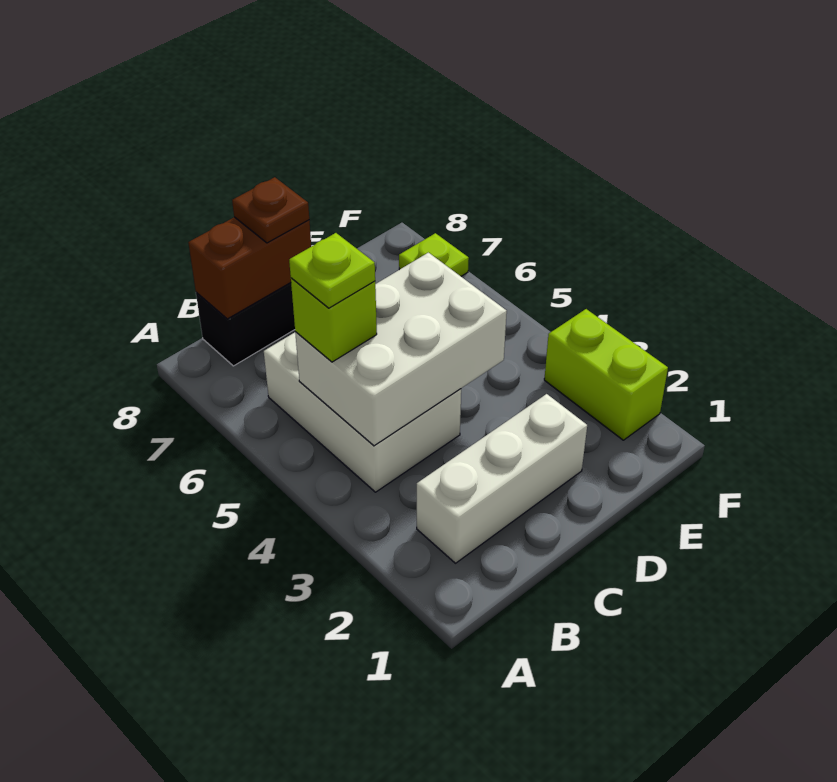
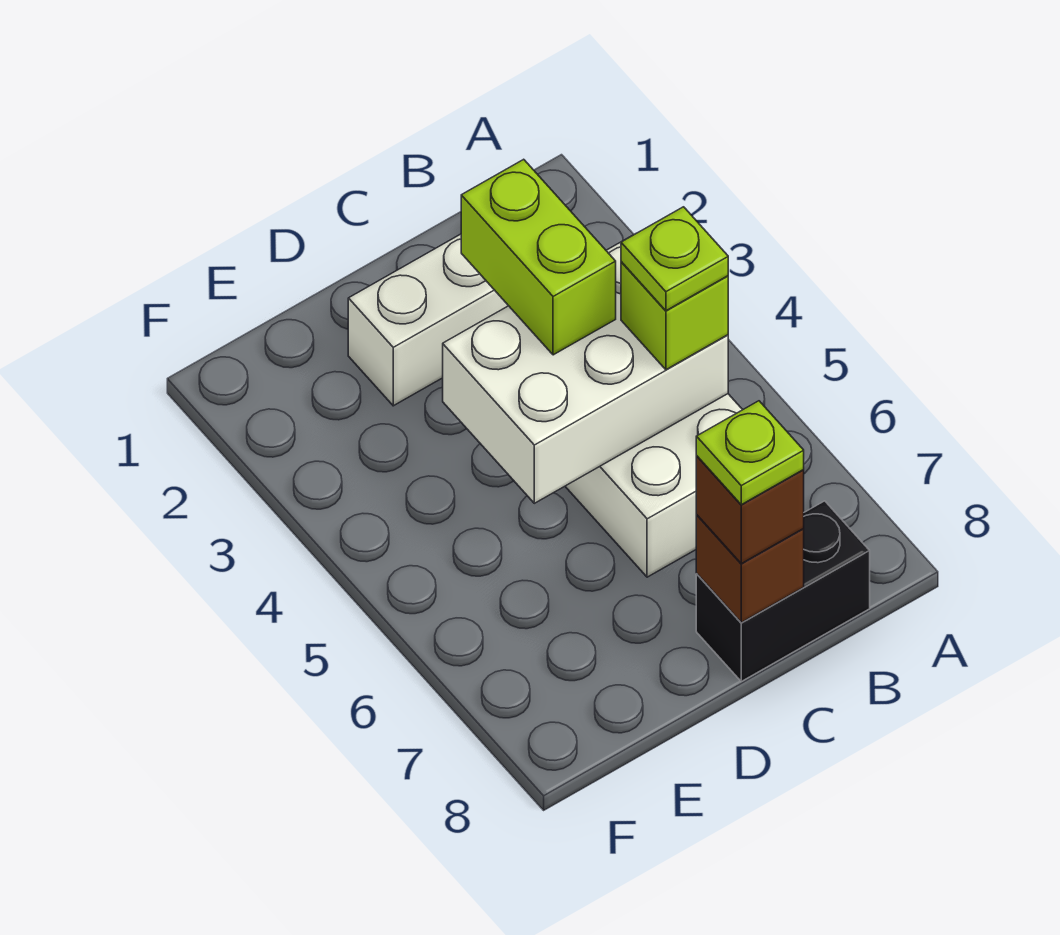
brown brick B8:C8 level 2 -> brown brick C8 level 2
brown plate C8 level 3 -> brown brick C8 level 3
lime brick F2:F3 level 1 -> lime brick C3:C4 level 3
lime plate F7 level 1 -> lime plate C8 level 4

